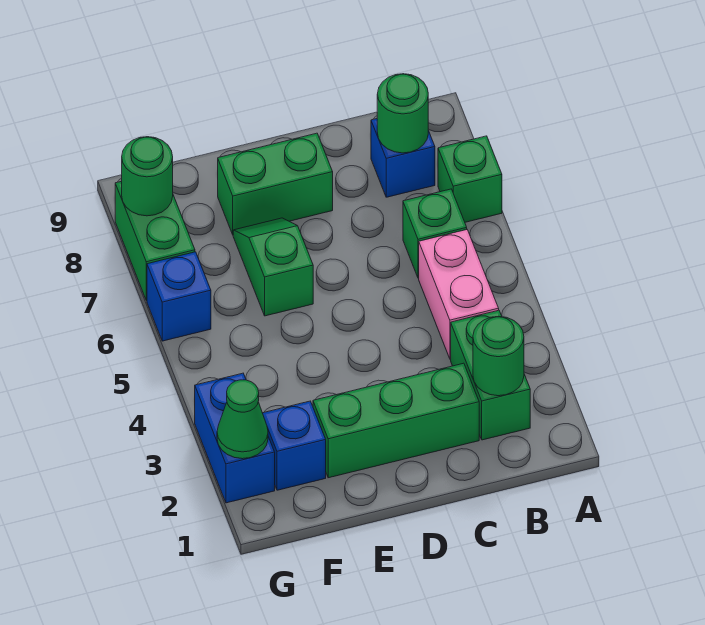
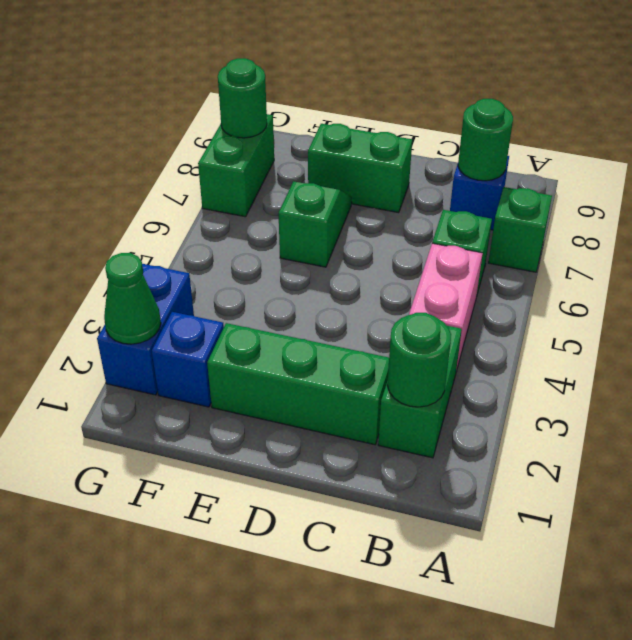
blue brick G6 level 1 -> none

